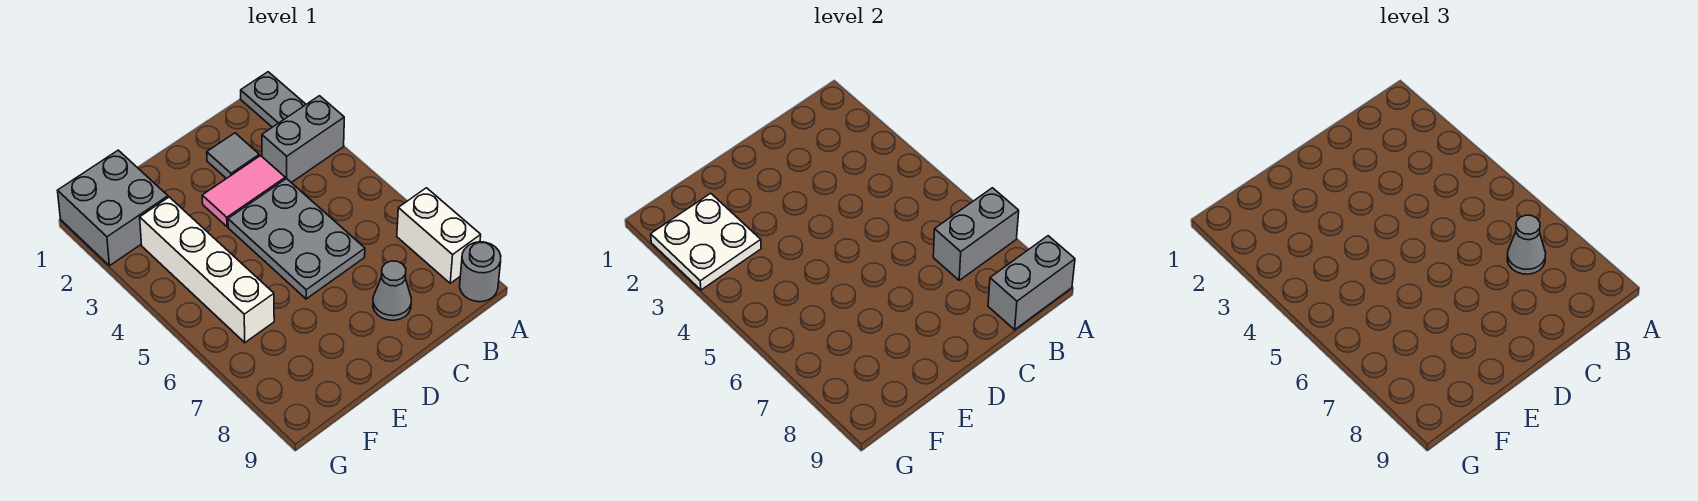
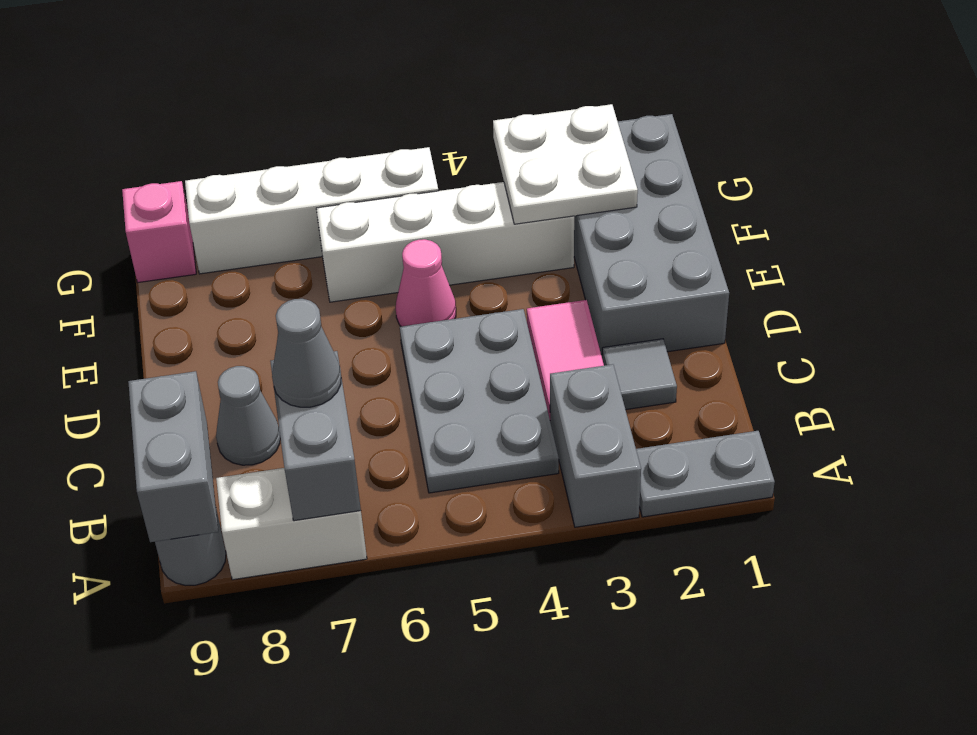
grey plate C4:D6 level 1 -> grey plate B4:D5 level 1
none -> pink cone E5 level 1
grey brick F1:G2 level 1 -> grey brick D1:G2 level 1
none -> white brick G5:G8 level 1
none -> pink brick G9 level 1

